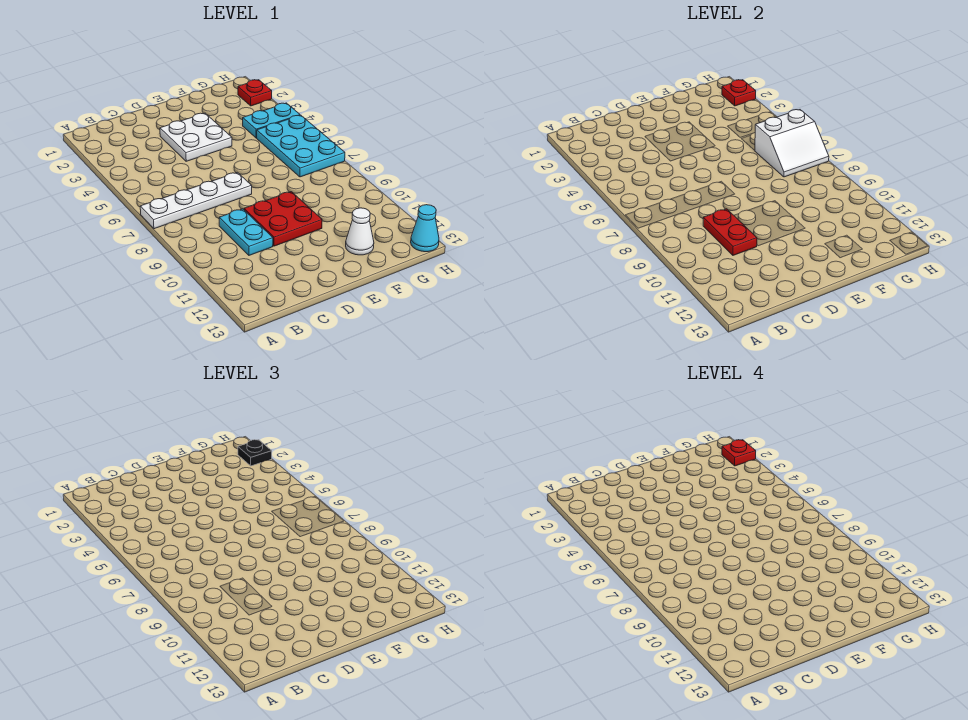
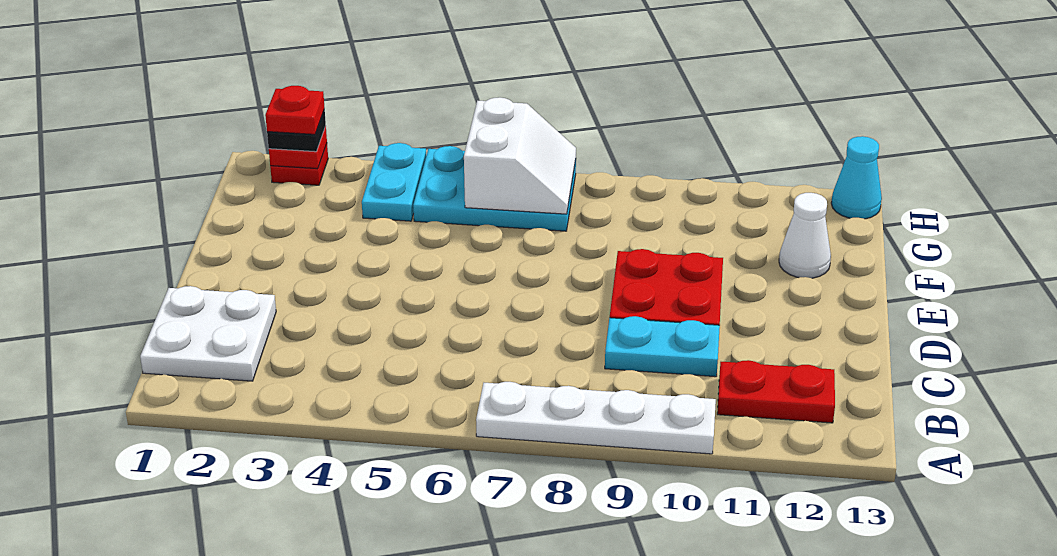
white plate A7:D7 level 1 -> white plate A7:A10 level 1
red plate C9:C10 level 2 -> red plate B11:B12 level 1
white plate D3:E4 level 1 -> white plate B1:C2 level 1

